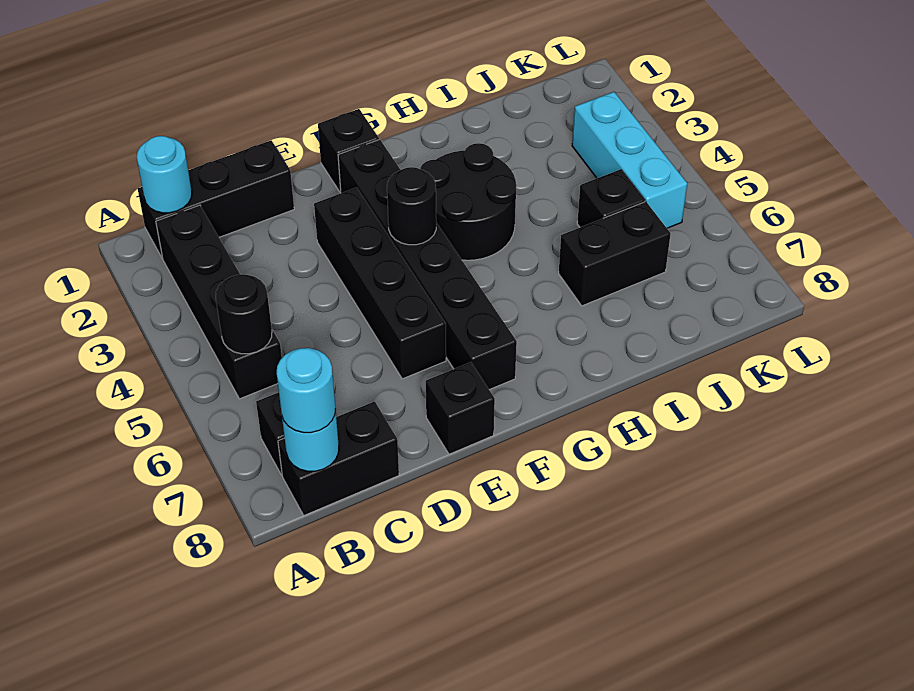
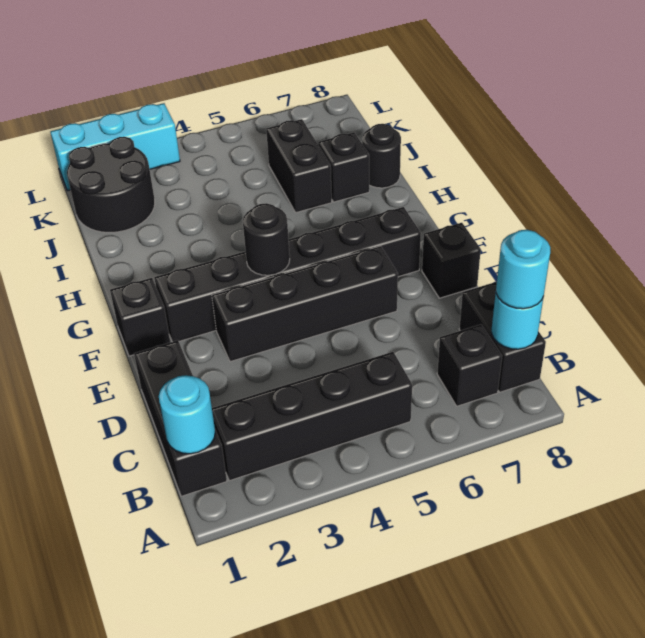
black round brick B5 level 2 -> black round brick I8 level 1
black round brick G3:H4 level 1 -> black round brick J1:K2 level 1
black brick J5 level 1 -> black brick I7 level 1
cyan brick K3:K5 level 1 -> cyan brick L1:L3 level 1

